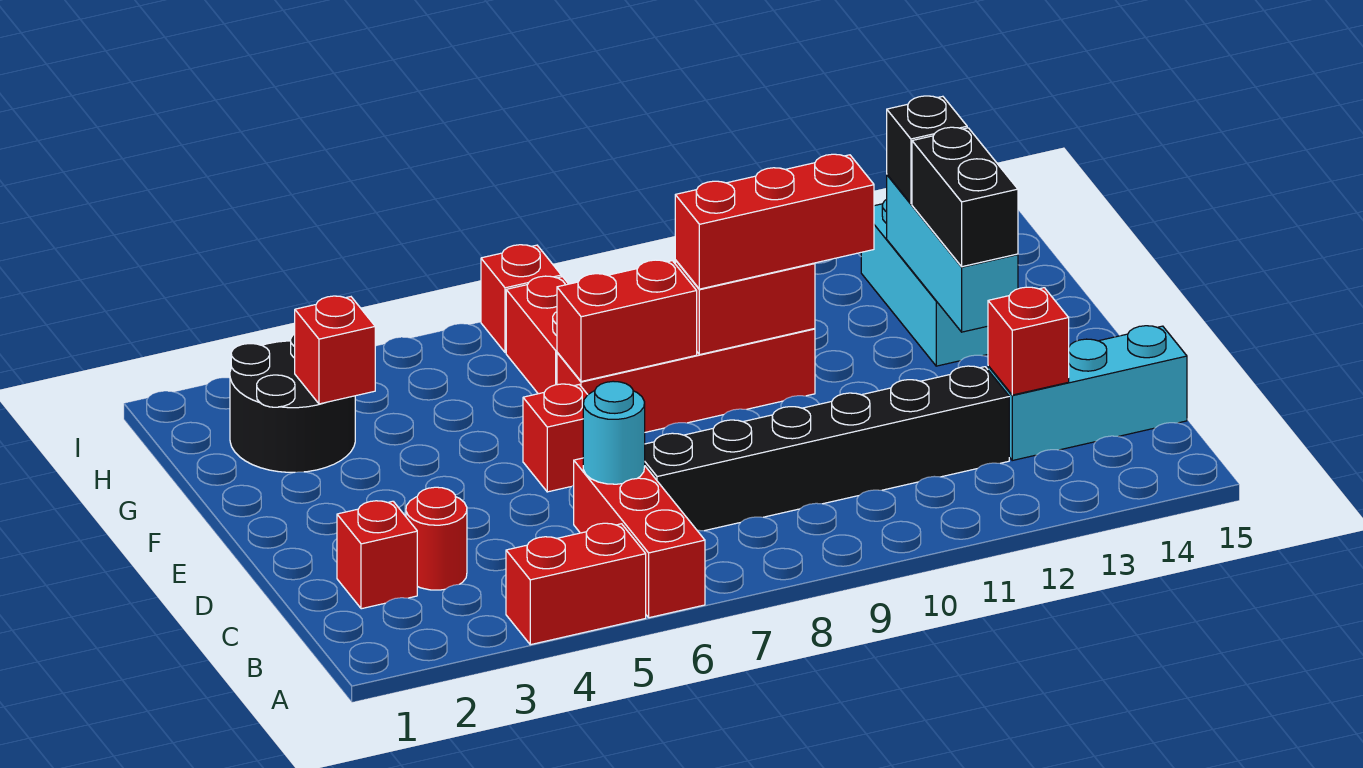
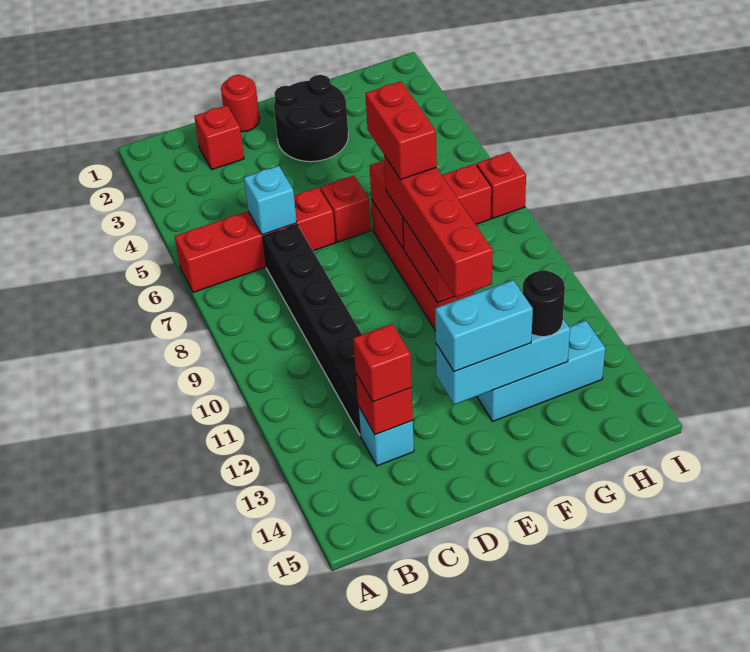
red brick A4:A5 level 1 -> red brick F7:F8 level 4
red brick A6:C6 level 1 -> red brick A6:D6 level 1
red round brick C3 level 1 -> red round brick D1 level 1
cyan round brick C6 level 2 -> cyan brick C6 level 2
cyan brick C13:C15 level 1 -> cyan brick C13 level 1
black brick E13:F13 level 3 -> cyan brick E13:F13 level 3
red brick F9:F11 level 3 -> red brick F8:F11 level 3
black round brick G2:H3 level 1 -> black round brick E2:F3 level 1
red brick G3 level 2 -> red brick C13 level 3
black brick G13 level 3 -> black round brick G13 level 3

